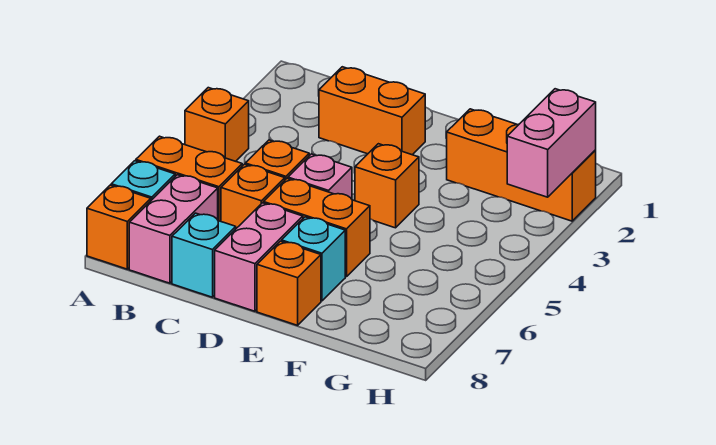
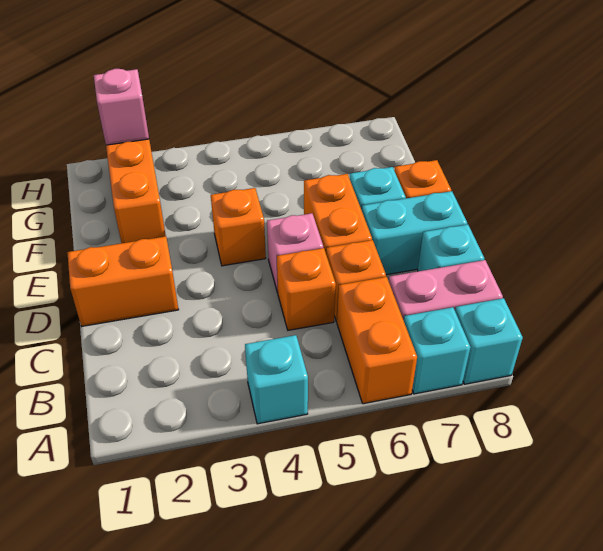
orange brick A4 level 1 -> cyan brick A4 level 1
orange brick A8 level 1 -> cyan brick A8 level 1
orange brick C2:D2 level 1 -> orange brick D1:D2 level 1
pink brick D7:D8 level 1 -> cyan brick D7:D8 level 1
pink brick H2:H3 level 2 -> pink brick H2 level 2

